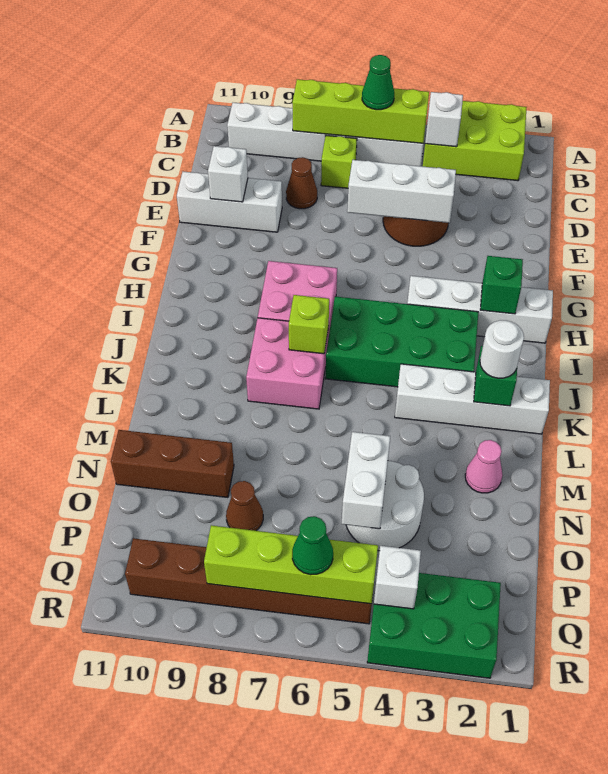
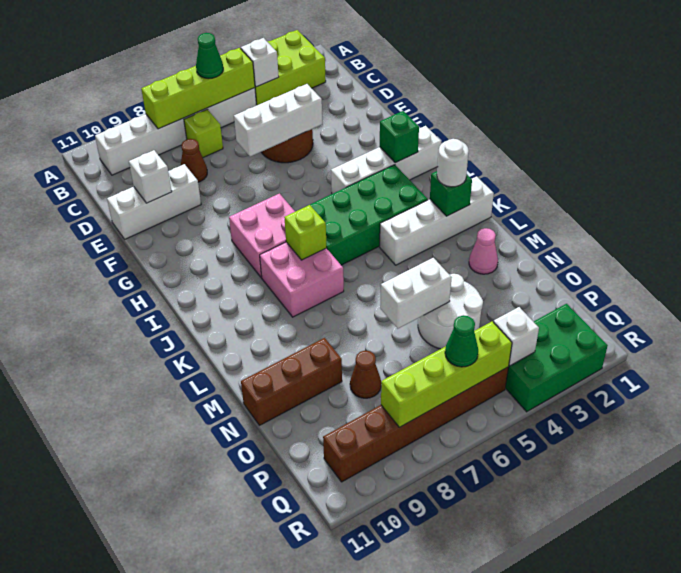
white brick N5:O5 level 2 -> white brick N5:N6 level 2

